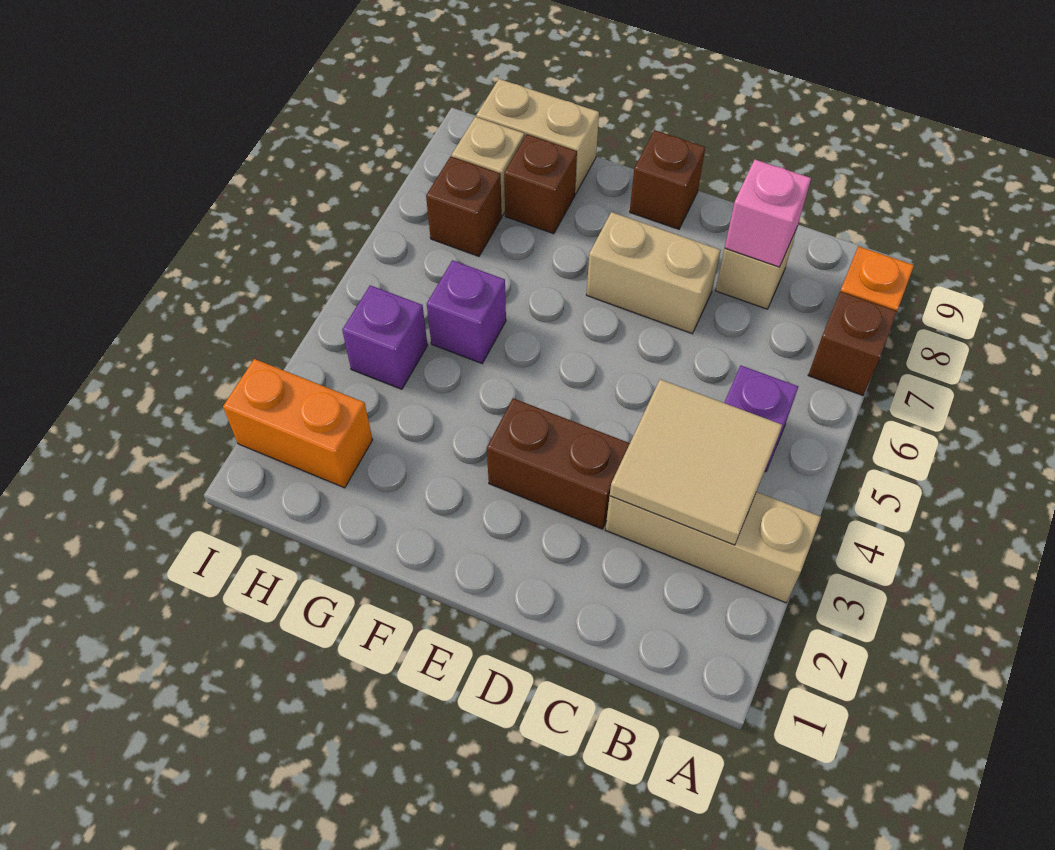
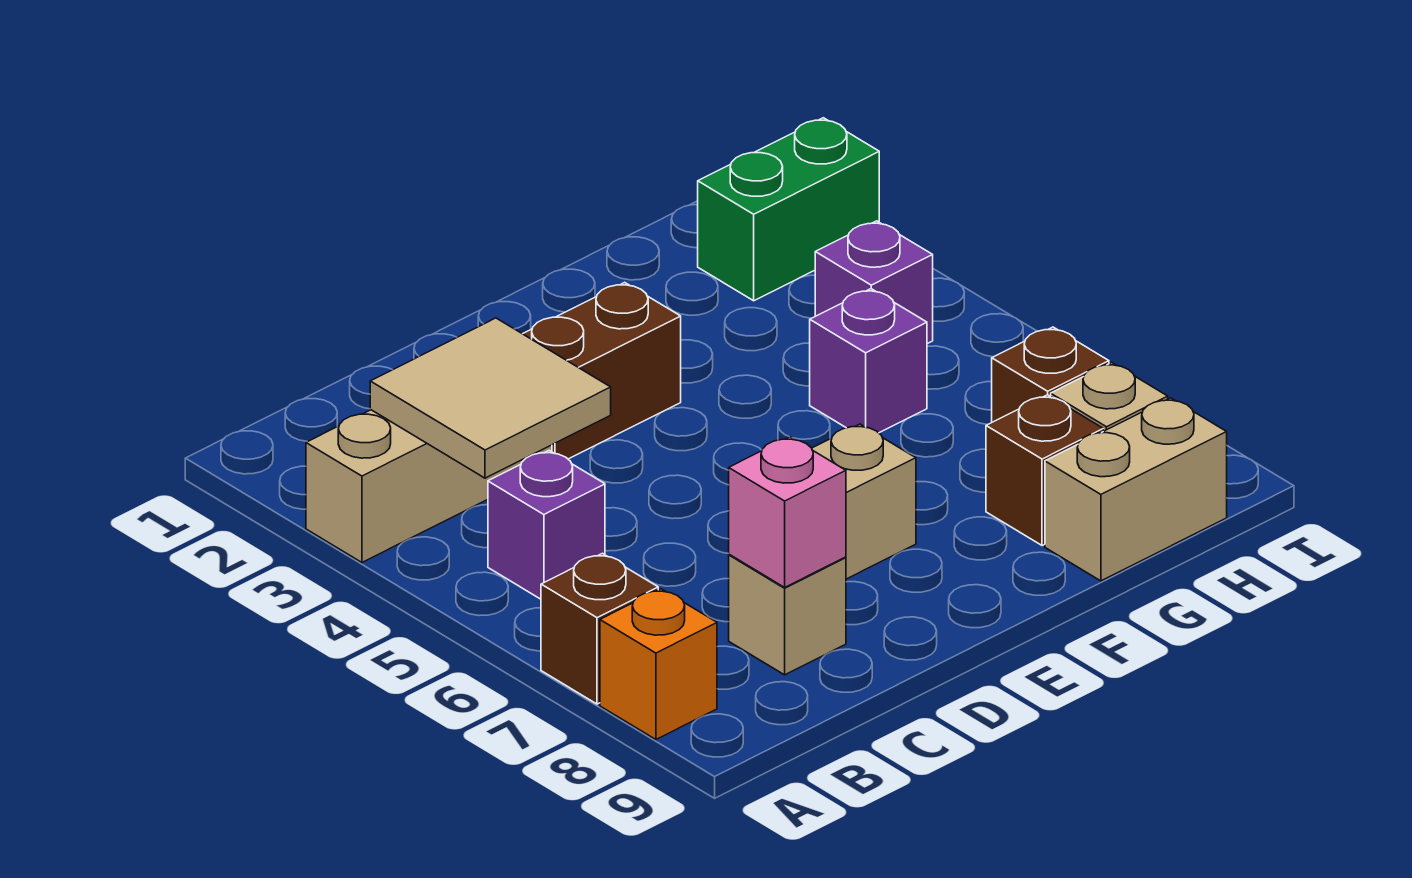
brown brick E9 level 1 -> none
orange brick H2:I2 level 1 -> green brick H2:I2 level 1

